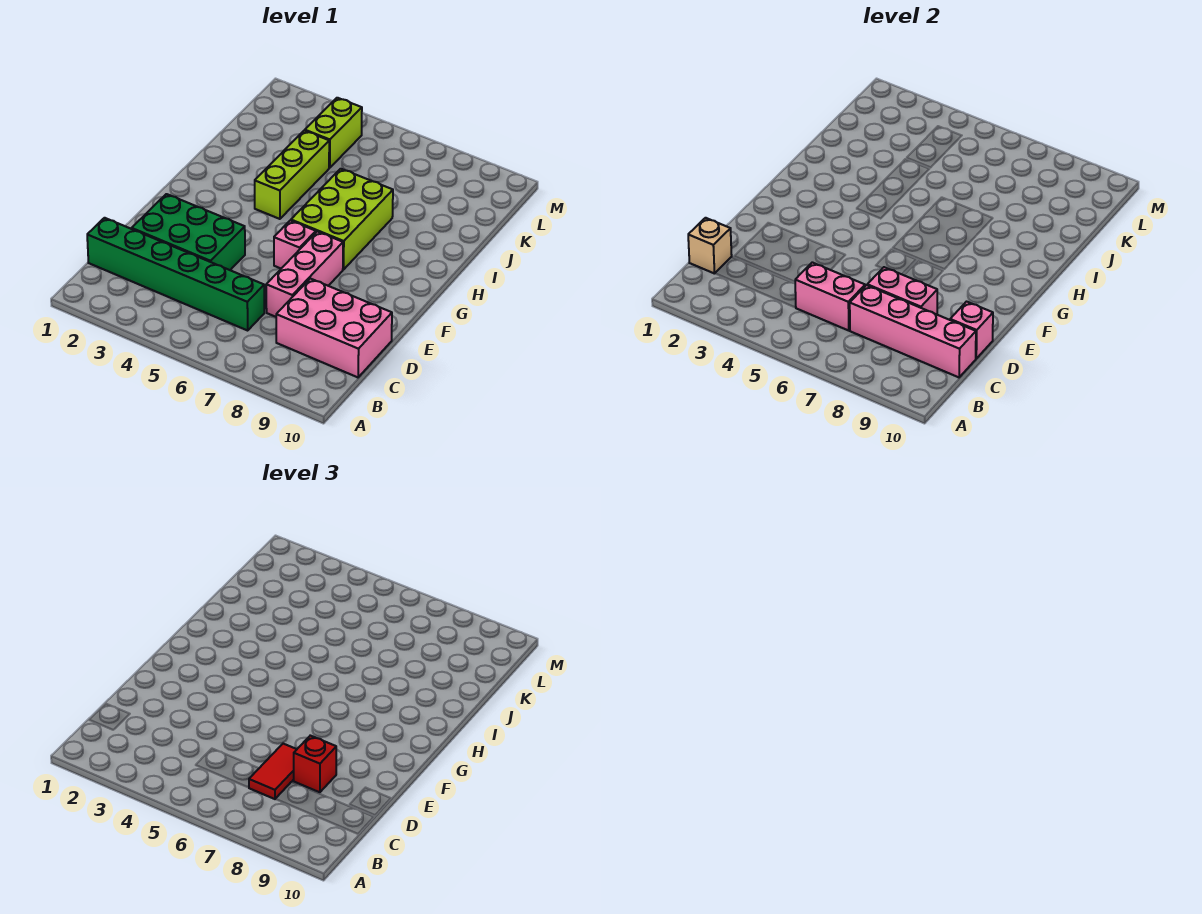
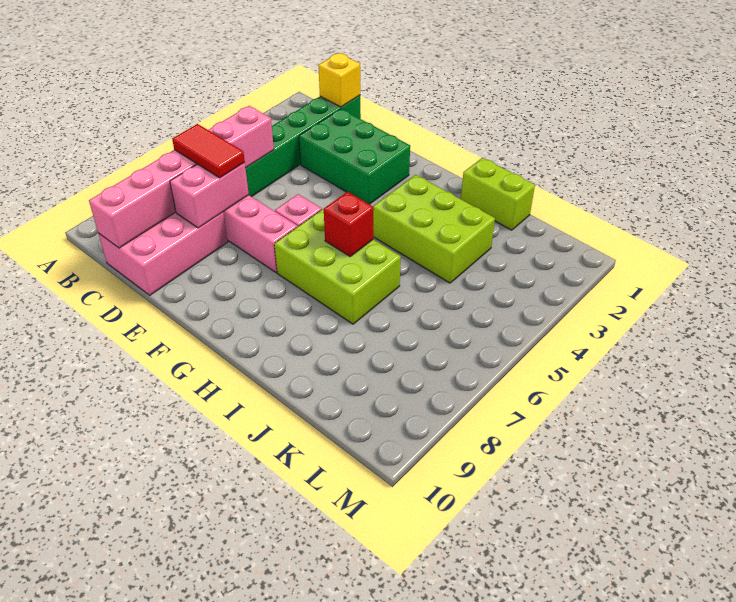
tan brick C1 level 2 -> yellow brick C1 level 2
green brick D2:E4 level 1 -> green brick D2:F3 level 1
red brick D8 level 3 -> red brick H6 level 2
pink brick D10 level 2 -> none
lime brick H4:J4 level 1 -> lime brick H3:J4 level 1
lime brick K4:L4 level 1 -> lime brick I1:J1 level 1

